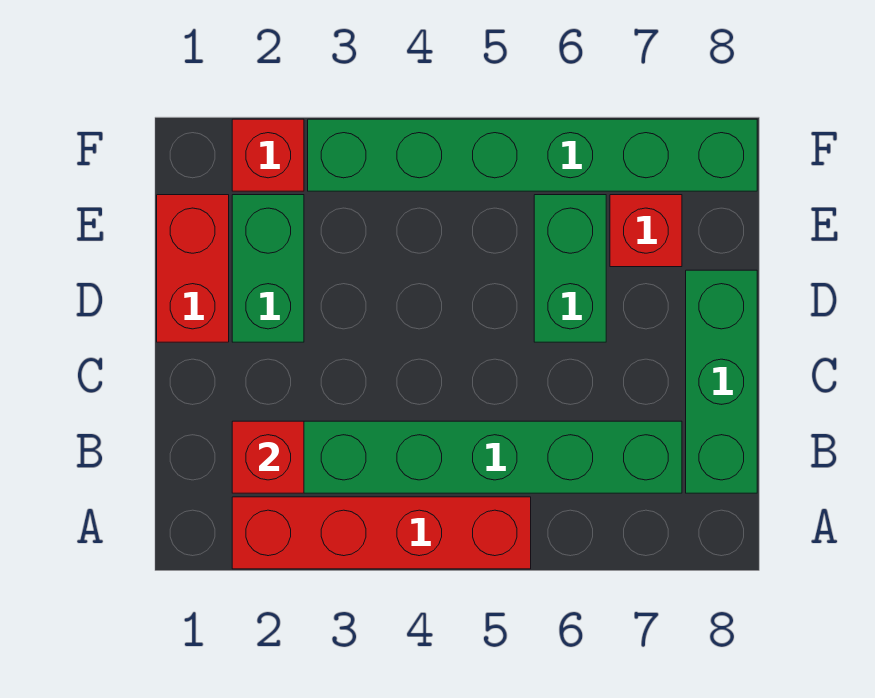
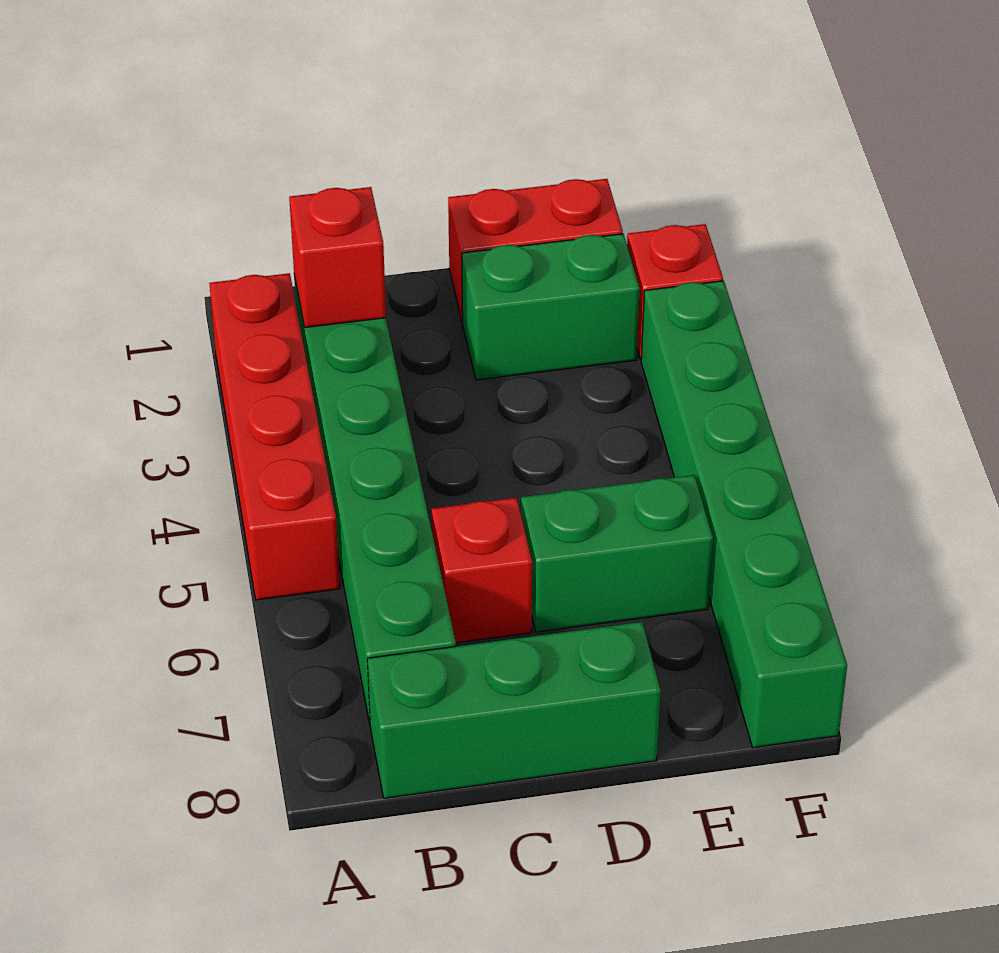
red brick E7 level 1 -> red brick C6 level 1

